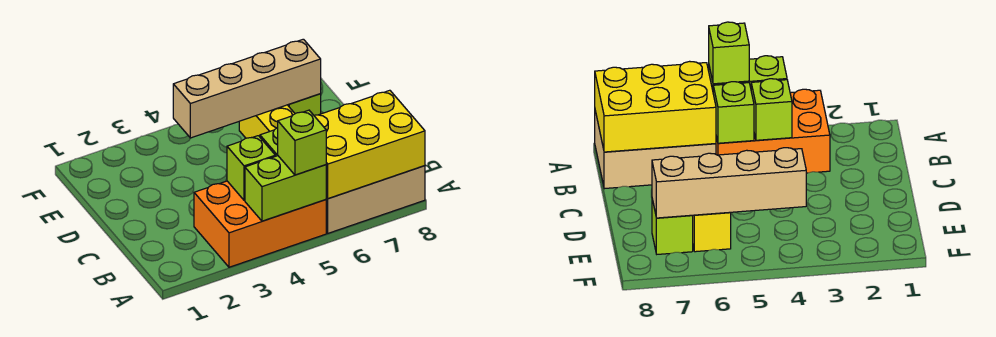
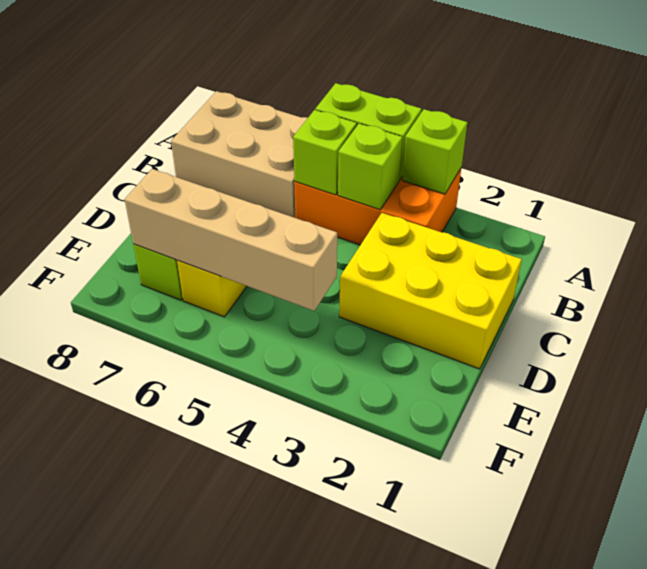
lime brick A5 level 3 -> lime brick A3 level 2
yellow brick A6:B8 level 2 -> yellow brick C1:D3 level 1

